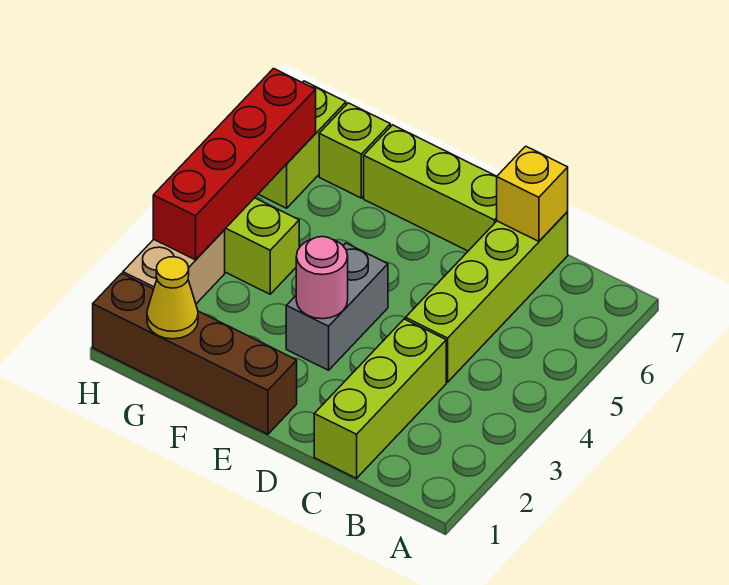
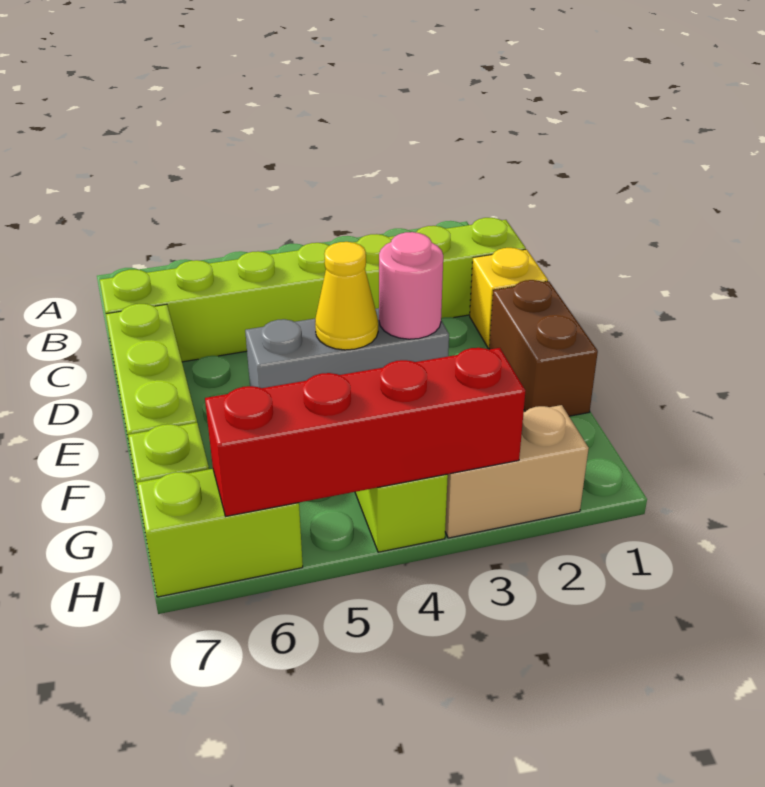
yellow brick C7 level 2 -> yellow brick D1 level 1
brown brick E1:H1 level 1 -> brown brick E1:F1 level 1
grey brick E3:E4 level 1 -> grey brick E3:E5 level 1
yellow cone G1 level 2 -> yellow cone E4 level 2

